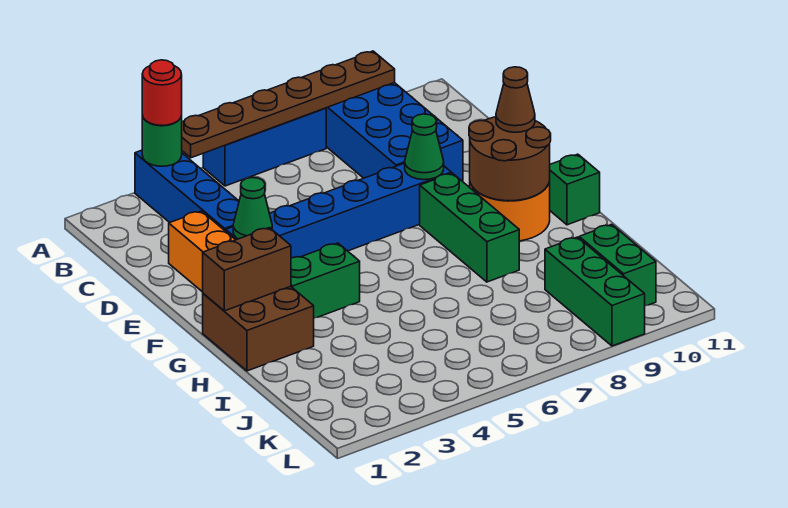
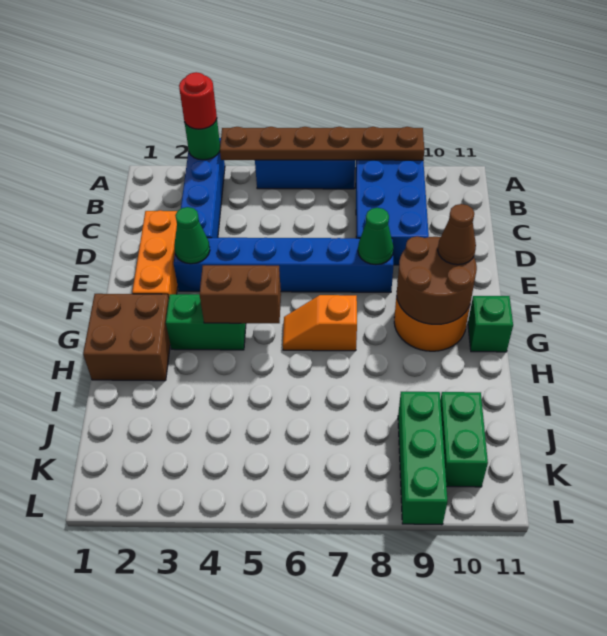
green brick F8:H8 level 1 -> none
brown brick G1:G2 level 2 -> brown brick G4:G5 level 2
none -> orange slope G6:G7 level 1 top 7

